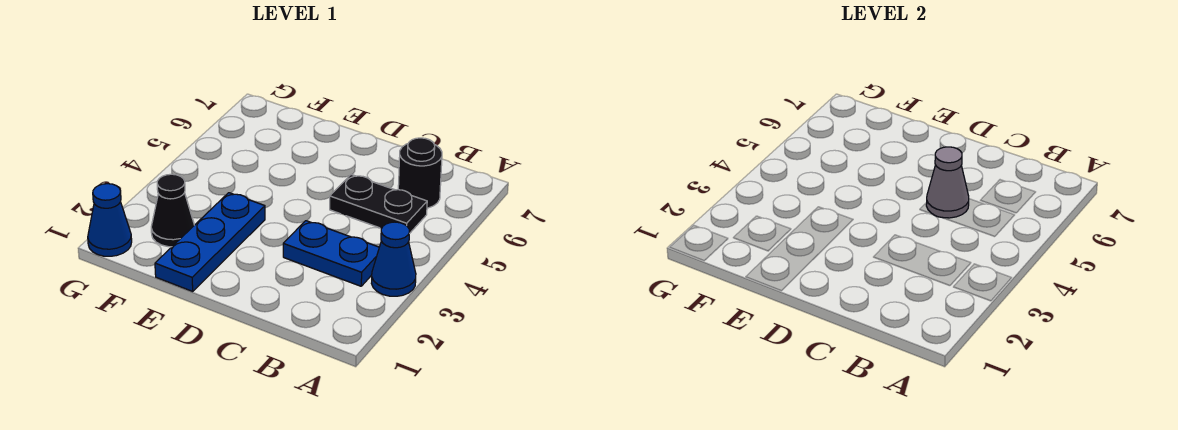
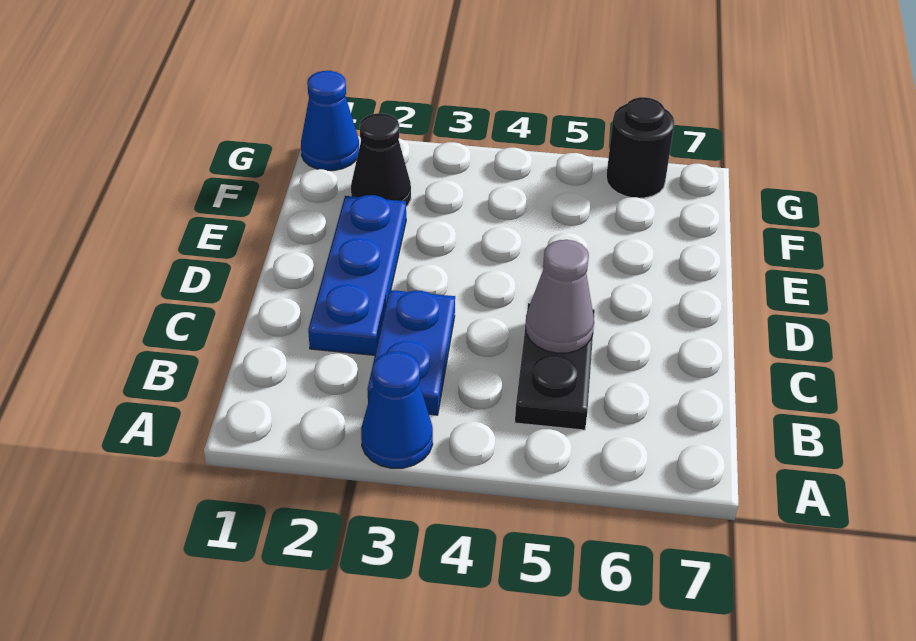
black round brick B6 level 1 -> black round brick G6 level 1
blue plate E1:E3 level 1 -> blue plate C2:E2 level 1

